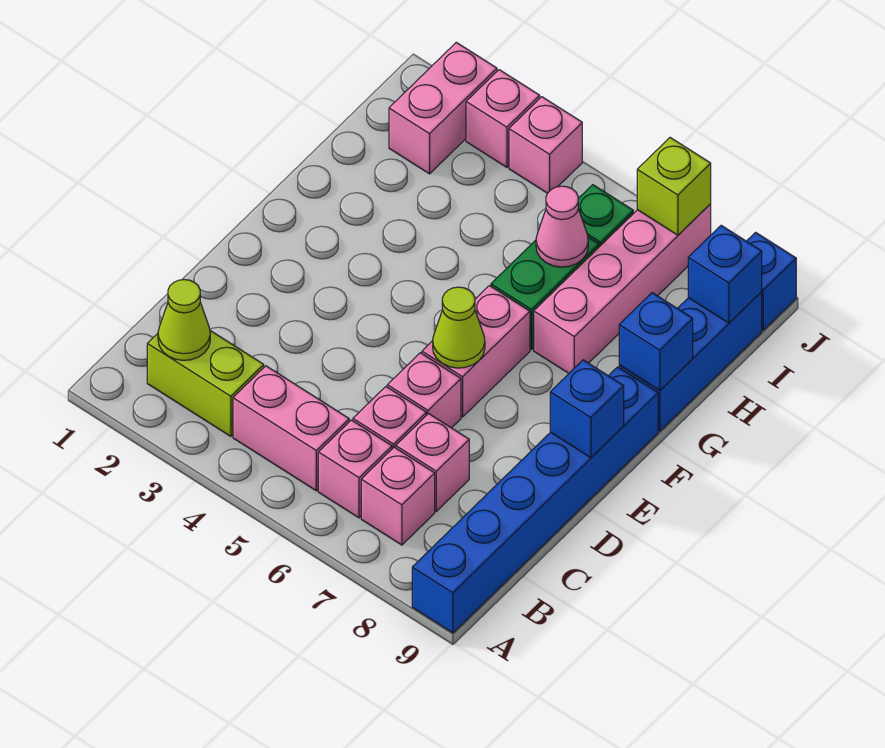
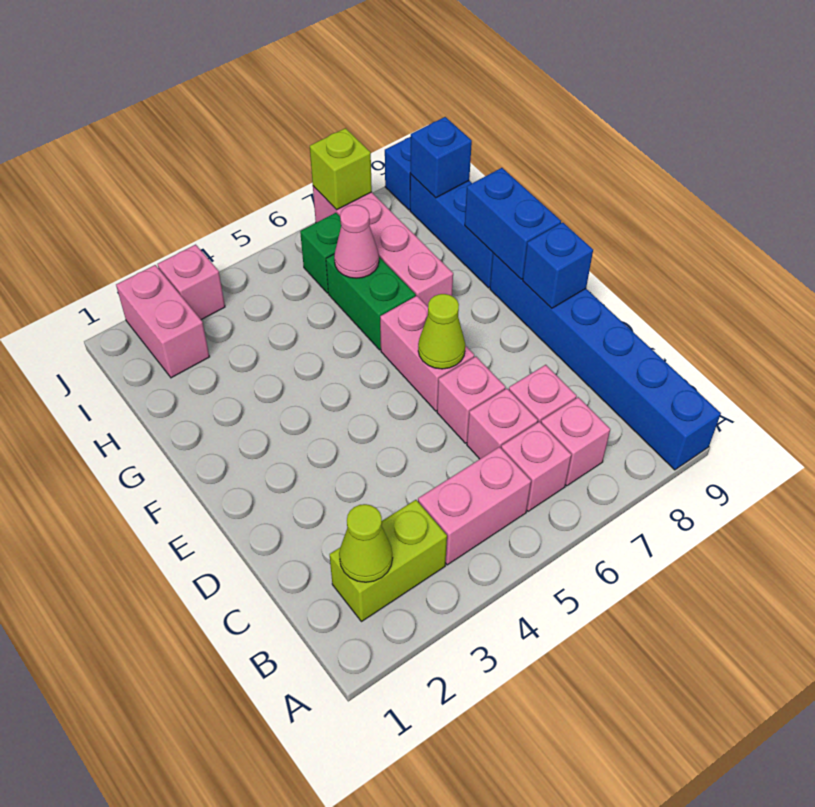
blue brick G9 level 2 -> blue brick F9:G9 level 2
pink brick J4 level 1 -> none

